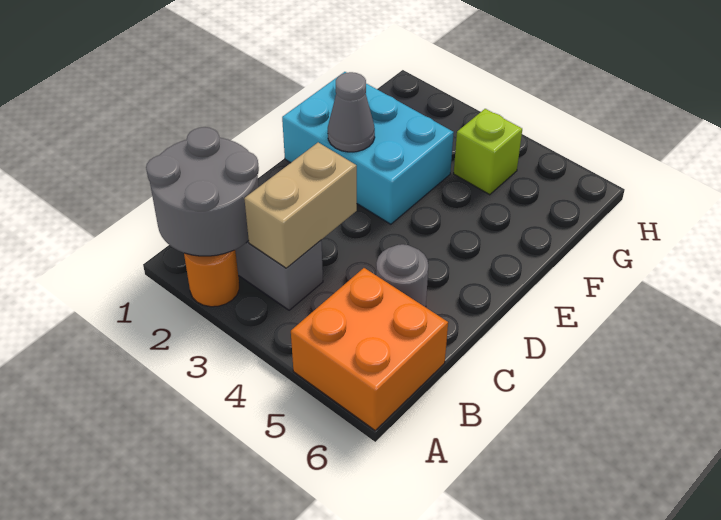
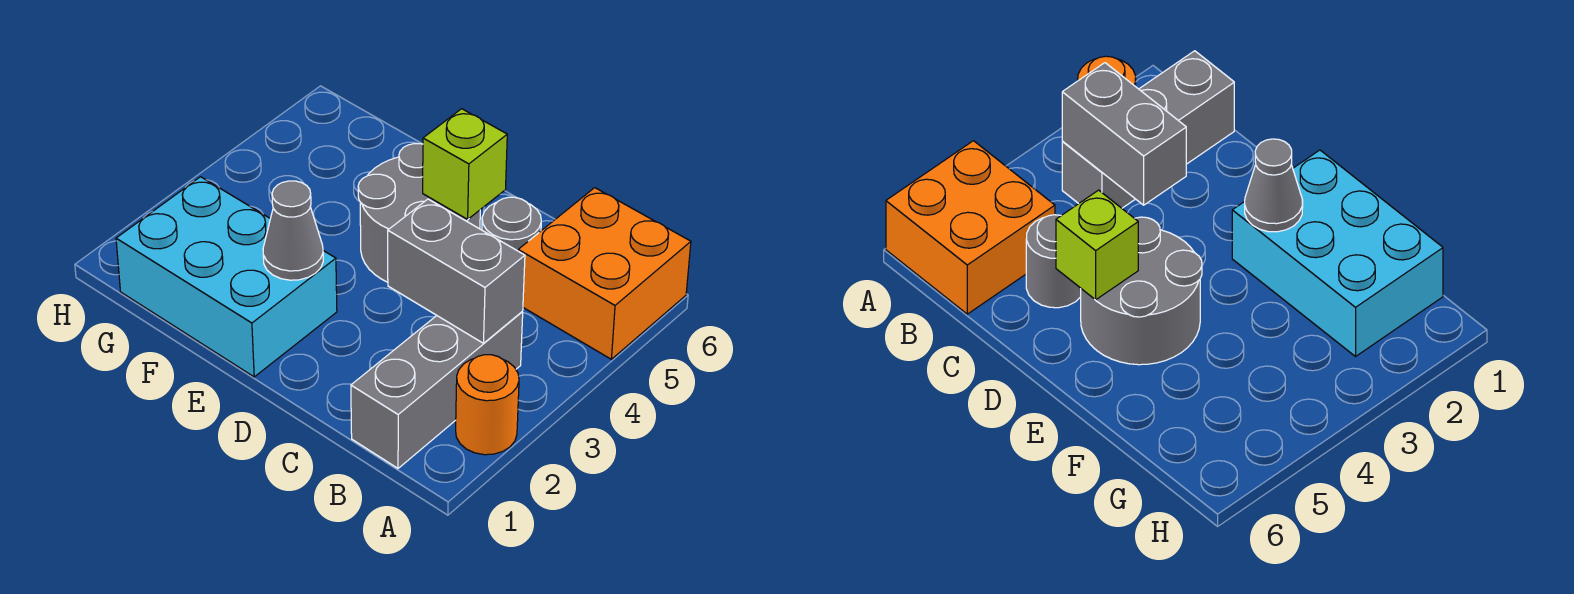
grey round brick A1:B2 level 2 -> grey round brick D4:E5 level 1
tan brick B3:C3 level 2 -> grey brick B3:C3 level 2
cyan brick E1:F3 level 1 -> cyan brick E1:G2 level 1
lime brick G4 level 1 -> lime brick D5 level 2

